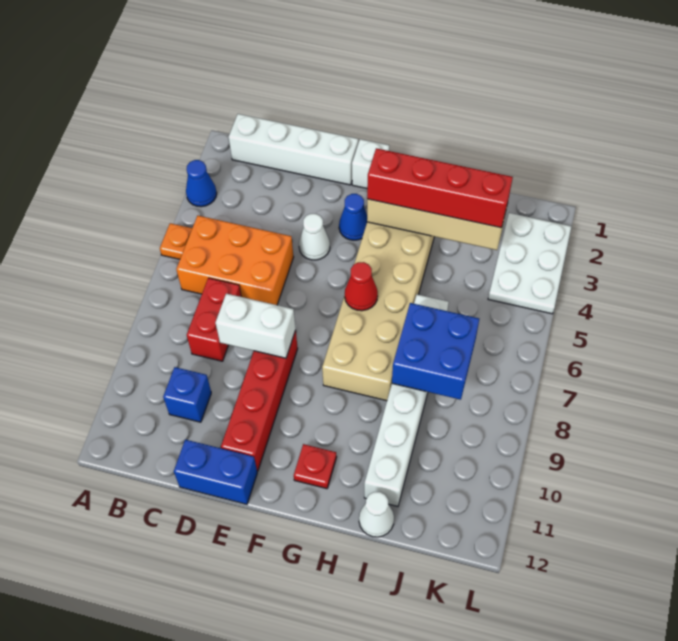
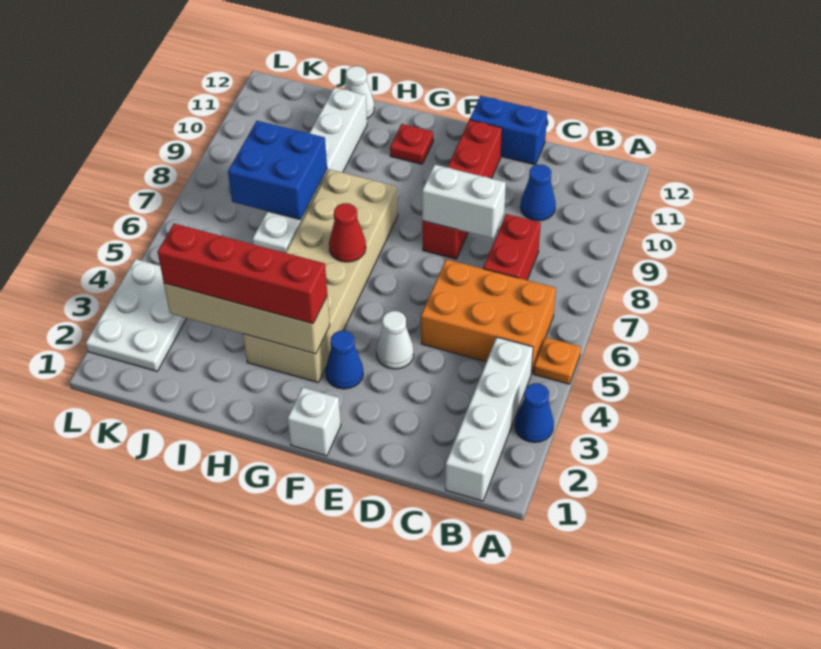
white brick B1:E1 level 1 -> white brick B1:B4 level 1
blue brick C10 level 1 -> blue cone C10 level 1

